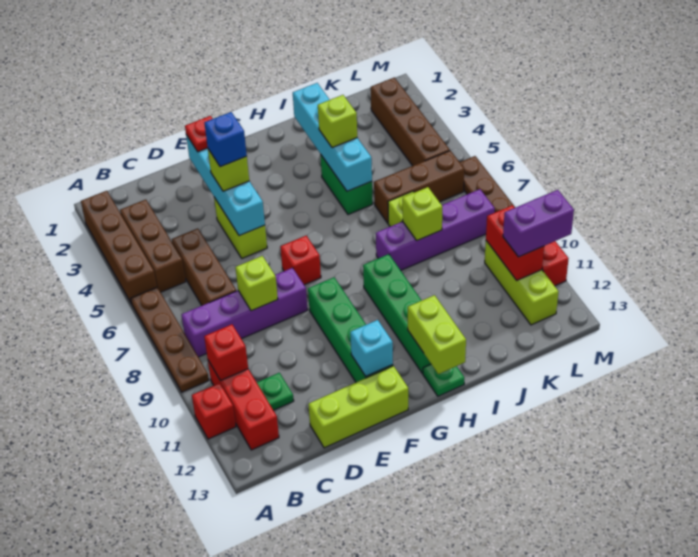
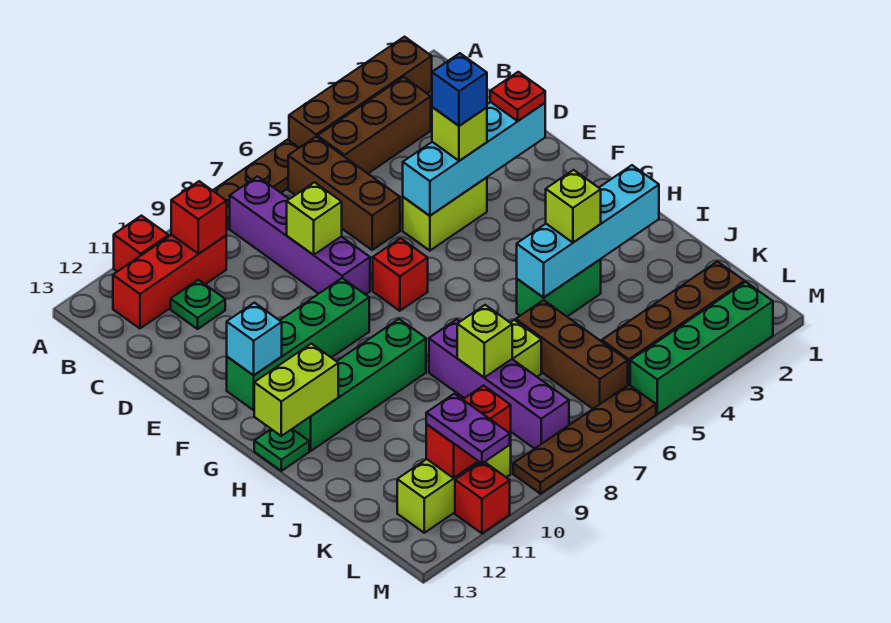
brown brick C5:C7 level 1 -> brown brick B6:D6 level 1
lime brick D13:F13 level 1 -> none
purple brick L11:M11 level 3 -> purple plate L11:M11 level 3
none -> green brick M2:M5 level 1

